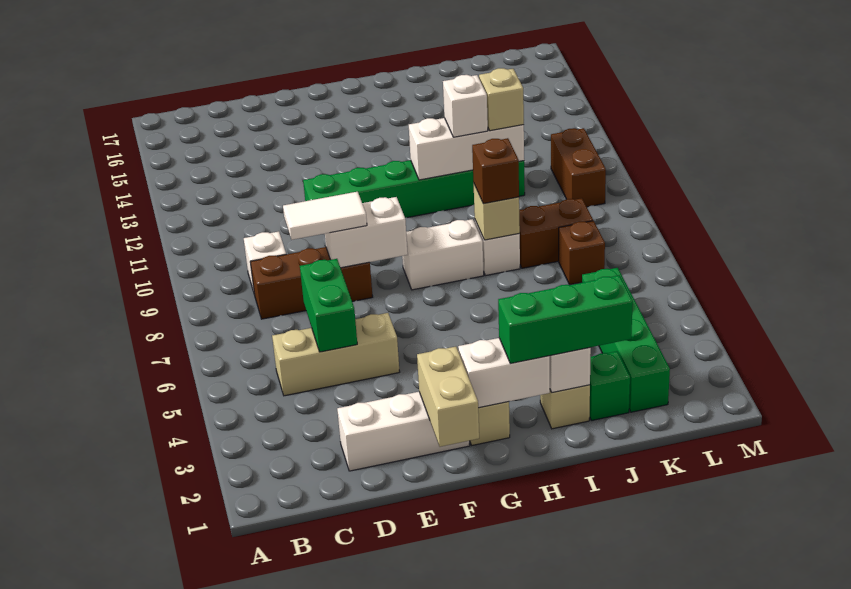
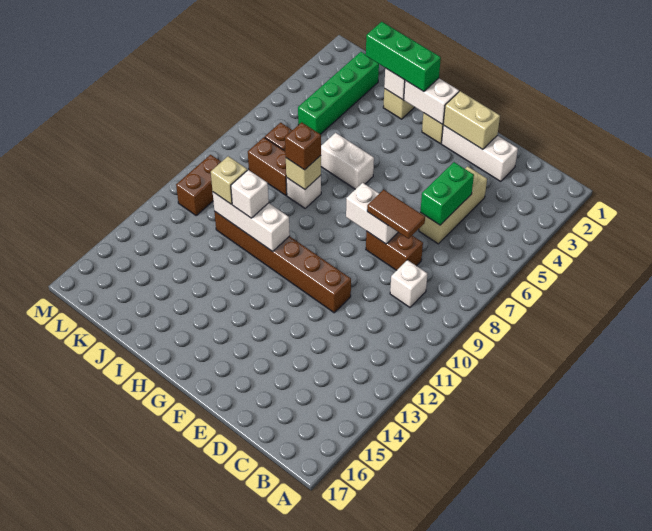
tan brick C5:E5 level 1 -> tan brick D4:D6 level 1
brown brick C8:E8 level 1 -> brown brick D8:E8 level 1
white tile D8:E8 level 3 -> brown tile D8:E8 level 3
green brick E11:J11 level 1 -> brown brick E11:J11 level 1
tan brick F1:F2 level 2 -> tan brick E2:F2 level 2
white brick G8:H8 level 1 -> white brick H6:I6 level 1
green brick J2 level 1 -> none

